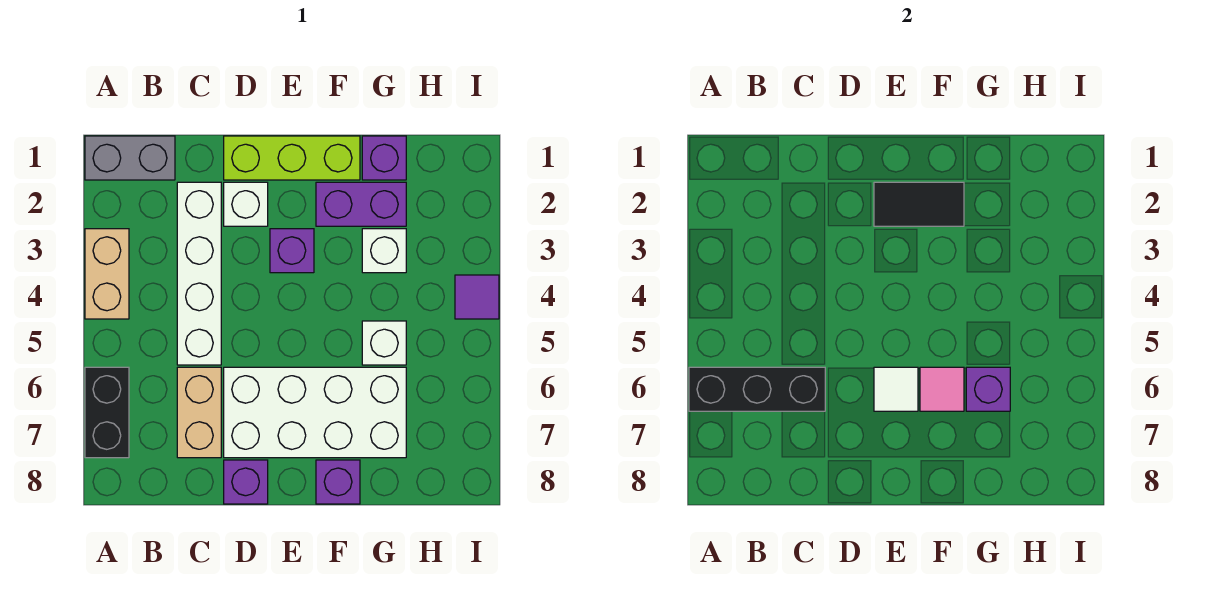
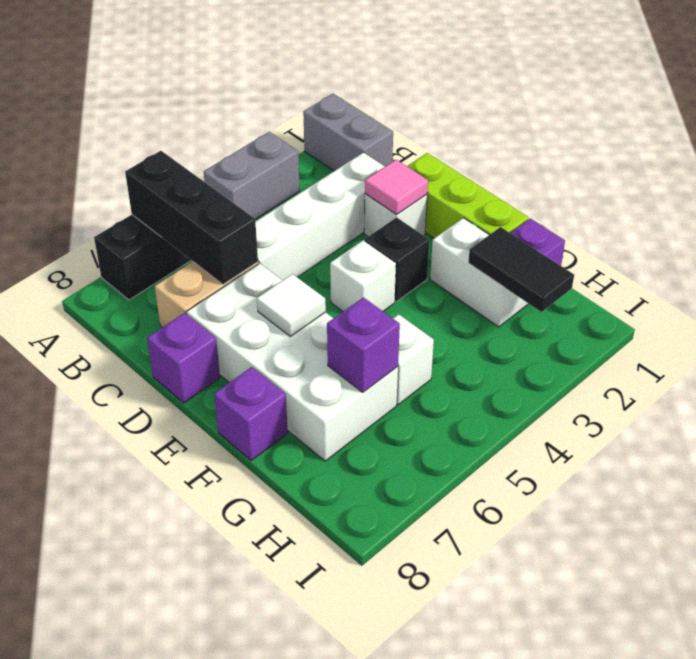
tan brick A3:A4 level 1 -> grey brick A3:A4 level 1
black tile E2:F2 level 2 -> black tile G2:H2 level 2
purple brick E3 level 1 -> black brick E3 level 1
purple brick F2:G2 level 1 -> white brick F2:G2 level 1
pink tile F6 level 2 -> pink tile D2 level 2
white brick G3 level 1 -> white brick E4 level 1
purple tile I4 level 1 -> none

